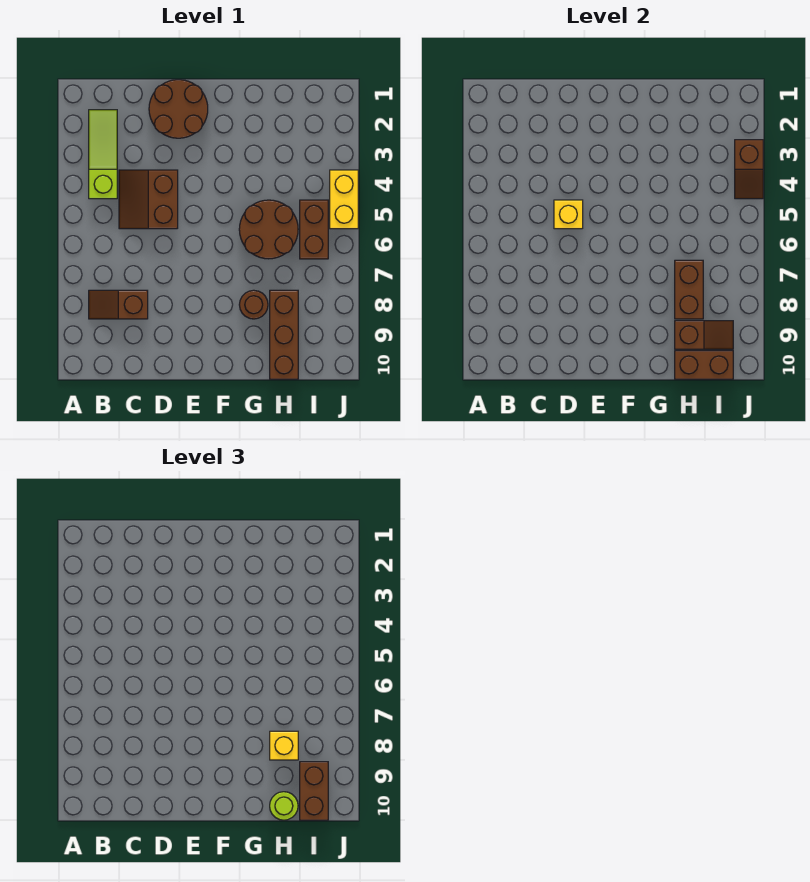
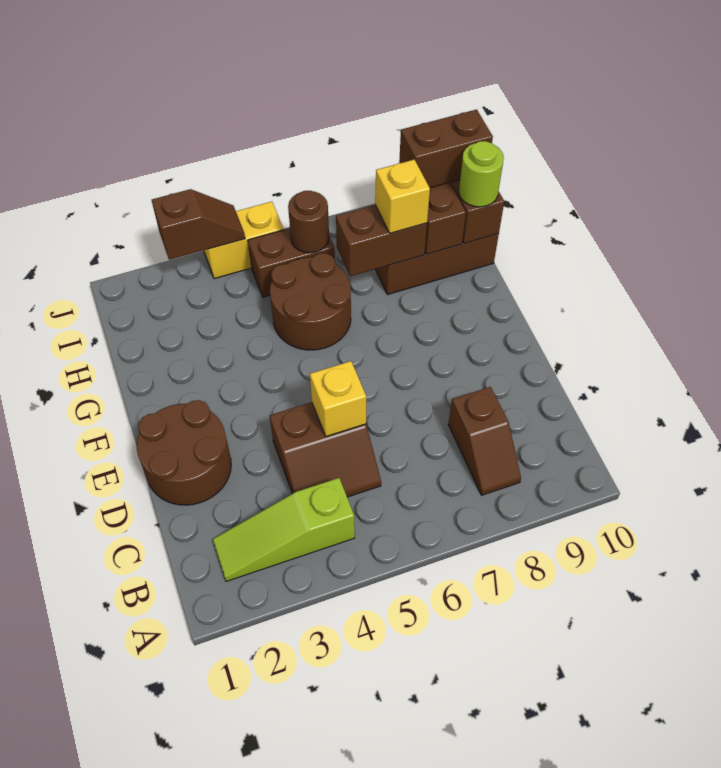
brown round brick G8 level 1 -> brown round brick I6 level 2

